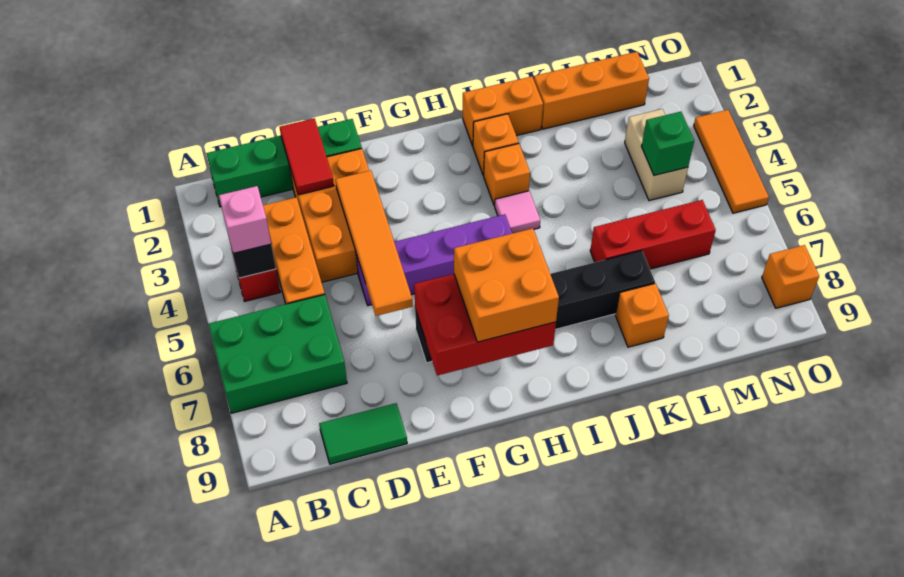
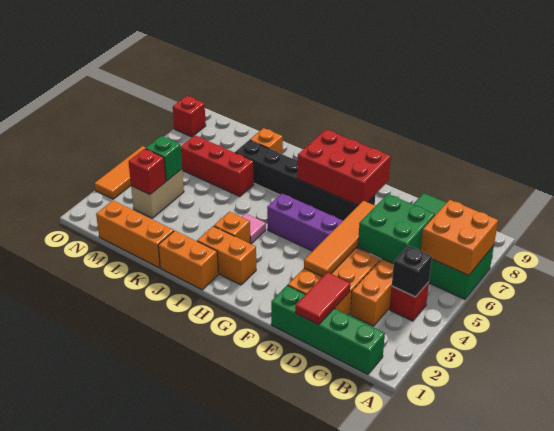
pink brick B4 level 3 -> none
none -> green brick C5:D6 level 2
orange brick G7:H8 level 3 -> orange brick A6:B7 level 2
orange brick I2 level 1 -> orange brick H2:I2 level 1
none -> red brick M3 level 2
orange brick O8 level 1 -> red brick O8 level 1

